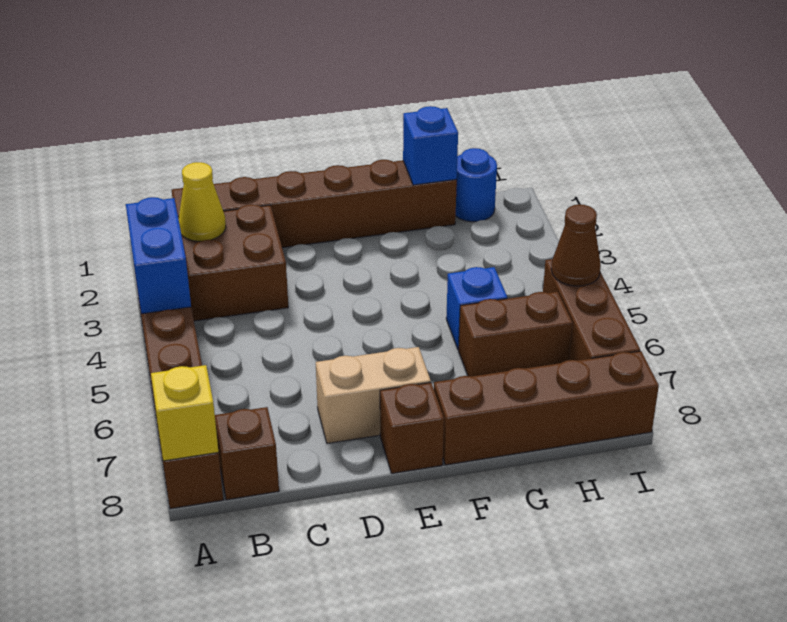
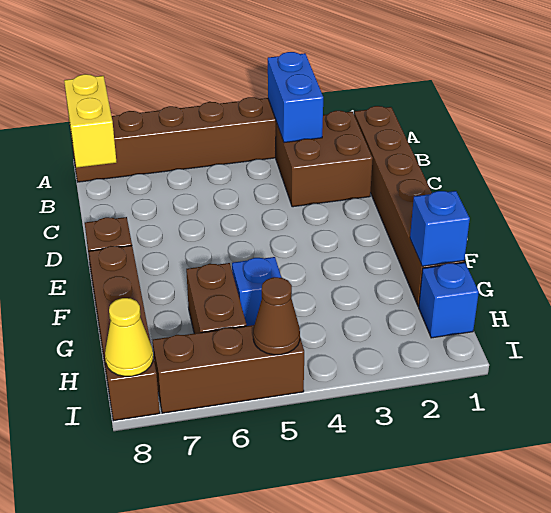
blue brick A3:A4 level 2 -> blue brick A3:B3 level 2
yellow brick A8 level 2 -> yellow brick A8:B8 level 2
yellow cone B2 level 2 -> yellow cone I8 level 2
brown brick B8 level 1 -> none
tan brick D7:E7 level 1 -> none
blue round brick H1 level 1 -> blue brick H1 level 1

